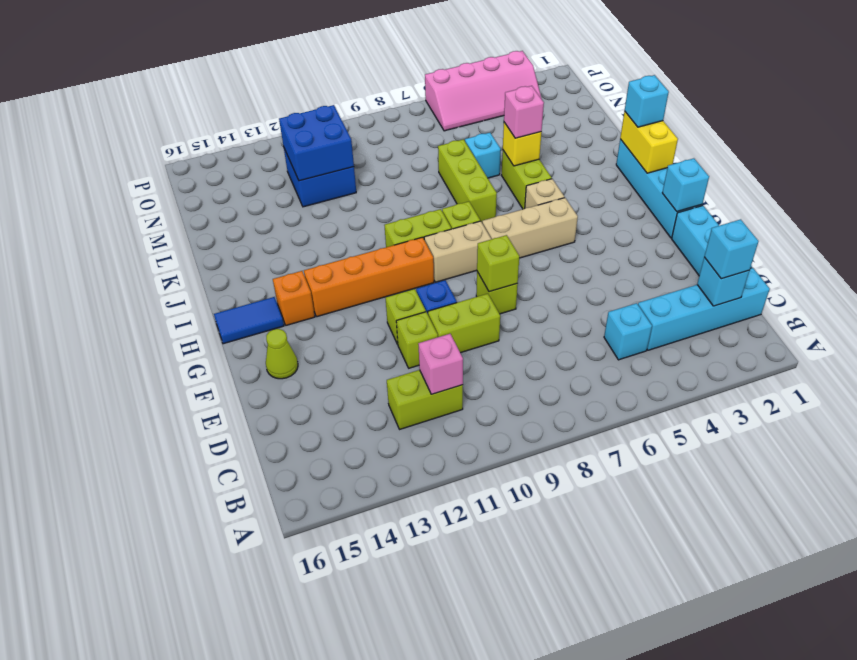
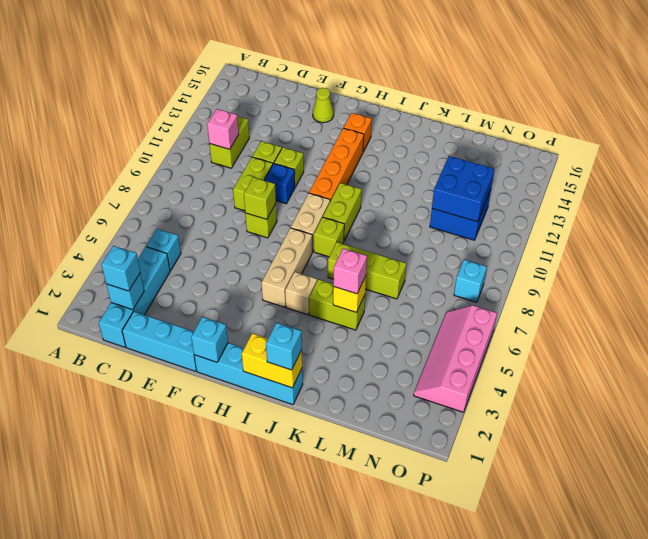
blue tile H15:H16 level 1 -> none
cyan brick L6 level 1 -> cyan brick O8 level 1

